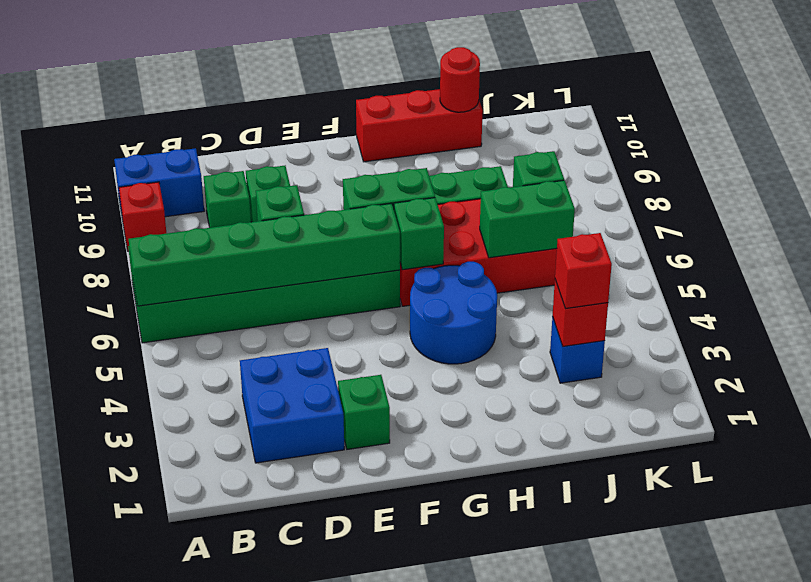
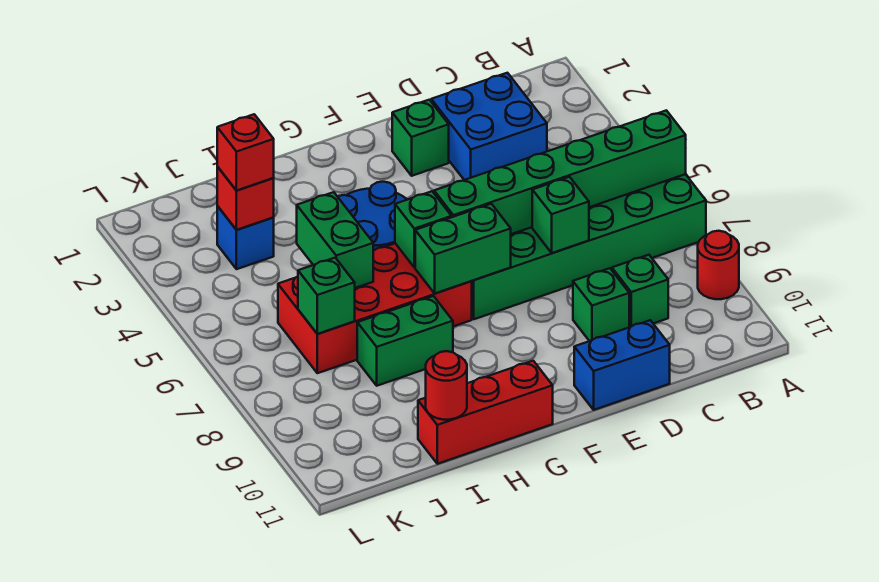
red brick A9 level 1 -> red round brick A9 level 1
blue brick A10:B10 level 1 -> blue brick D11:E11 level 1
green brick I6:J6 level 2 -> green brick I5:I6 level 2

